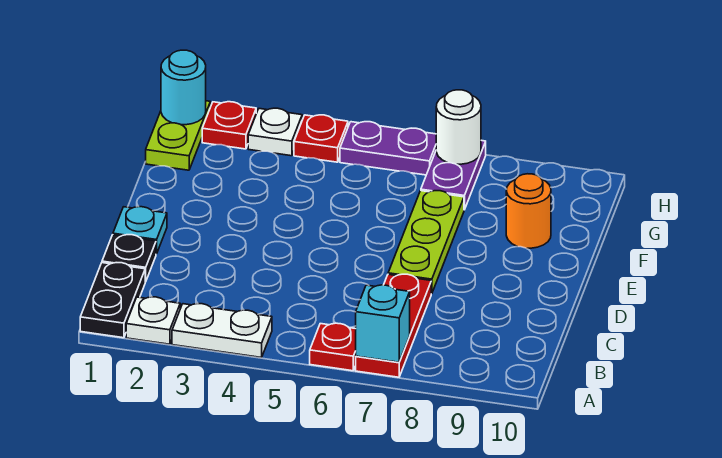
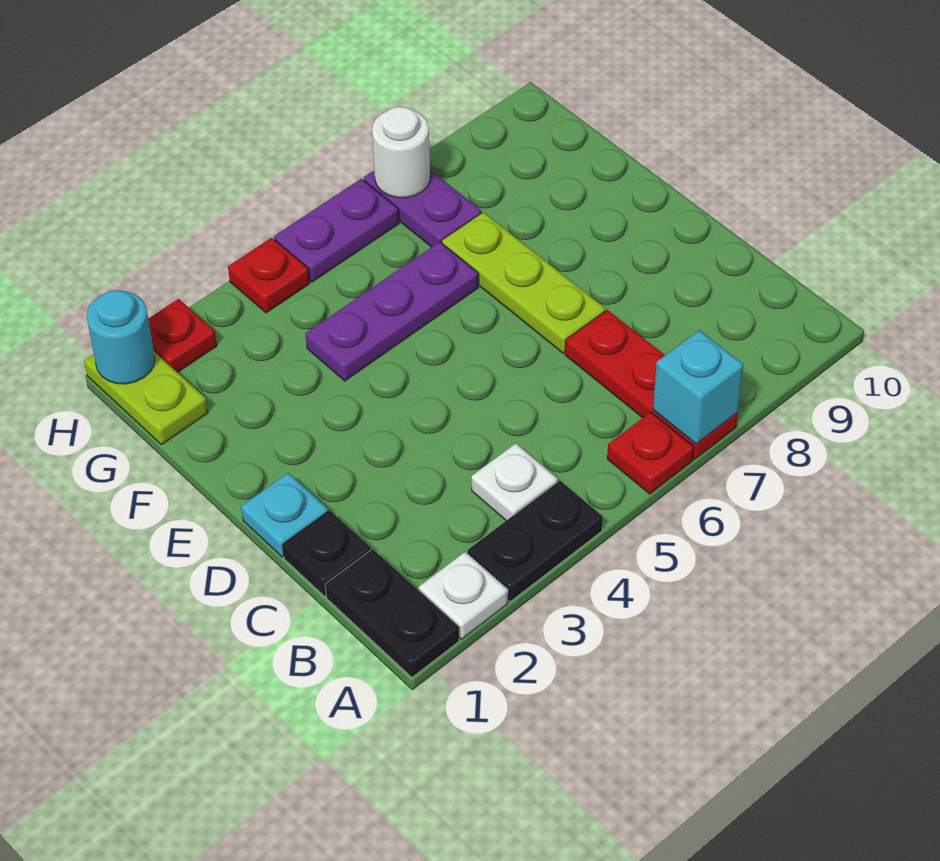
white plate A3:A4 level 1 -> black plate A3:A4 level 1
none -> purple plate F4:F6 level 1
orange round brick F9 level 1 -> none
white plate H3 level 1 -> white plate B4 level 1

